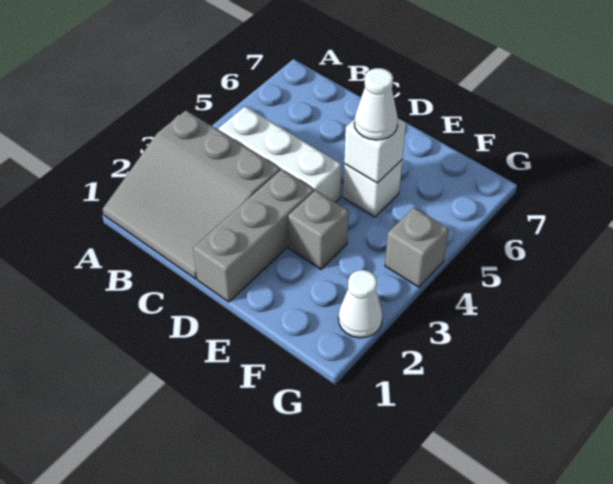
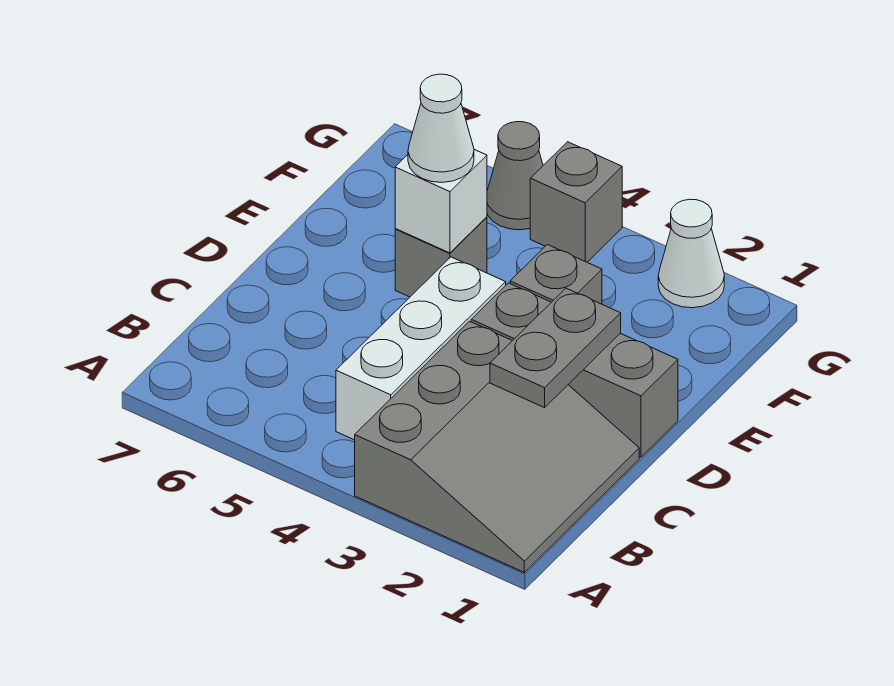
none -> grey plate C2:D2 level 2
white brick E5 level 1 -> grey brick E5 level 1
none -> grey cone G5 level 1

